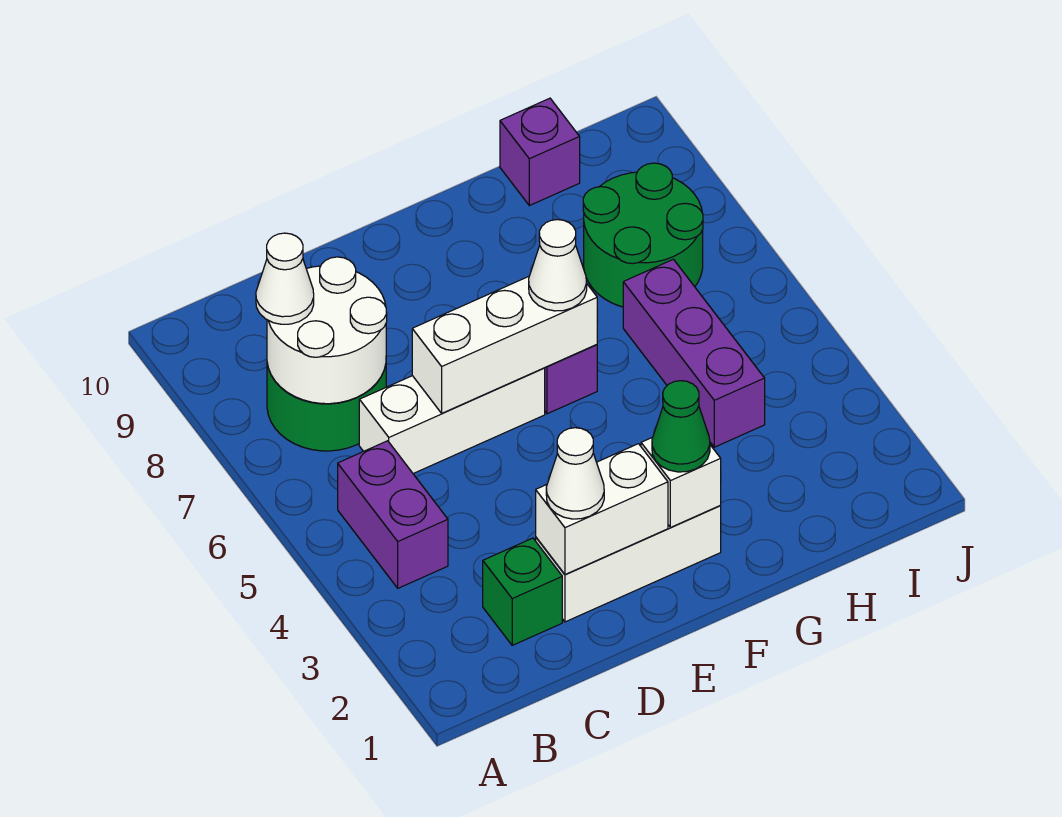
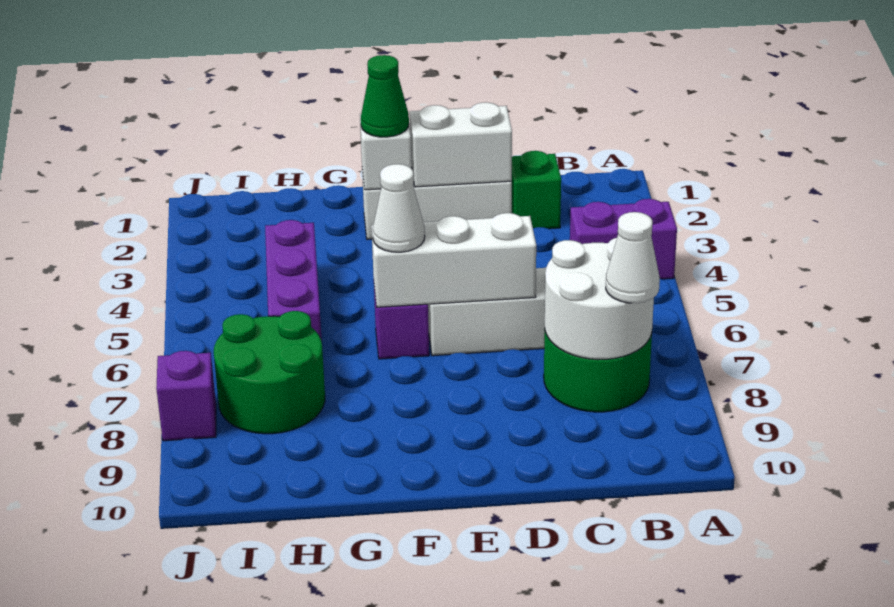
purple brick B4:B5 level 1 -> purple brick A4:B4 level 1
white cone D2 level 3 -> none
purple brick H10 level 1 -> purple brick J8 level 1

